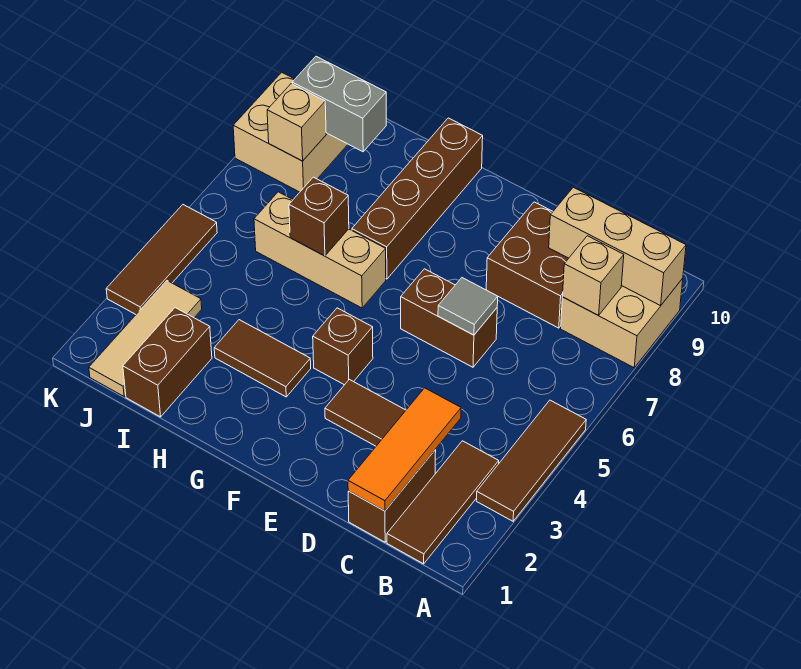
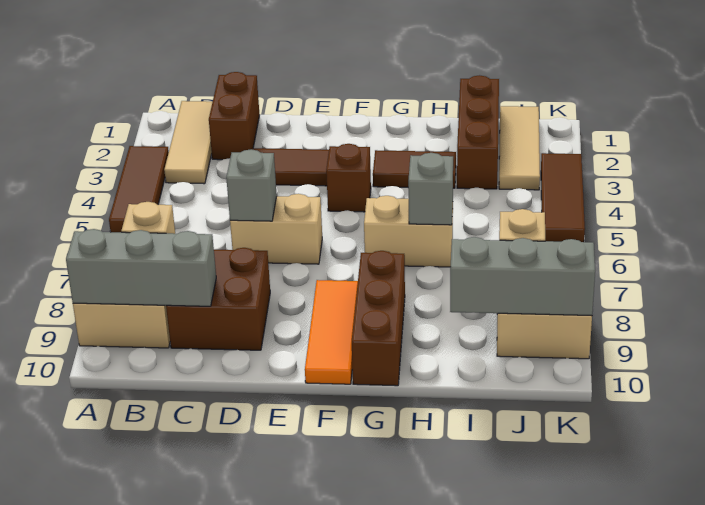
tan brick A9:C9 level 2 -> grey brick A9:C9 level 2
brown tile B1:B3 level 1 -> tan tile B1:B3 level 1
orange tile C1:C3 level 2 -> orange tile F8:F10 level 1
brown brick D6:E6 level 1 -> tan brick D6:E6 level 1
grey tile D6 level 2 -> grey brick D6 level 2
tan brick G6:I6 level 1 -> tan brick G6:H6 level 1
brown brick G7:G10 level 1 -> brown brick G8:G10 level 1
brown brick H6 level 2 -> grey brick H6 level 2
brown brick I1:I2 level 1 -> brown brick I1:I3 level 1
grey brick I9:J9 level 2 -> grey brick I9:K9 level 2

